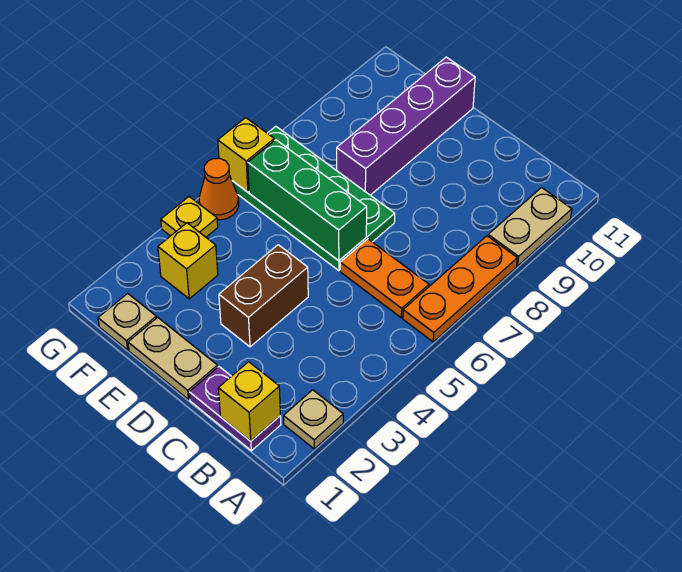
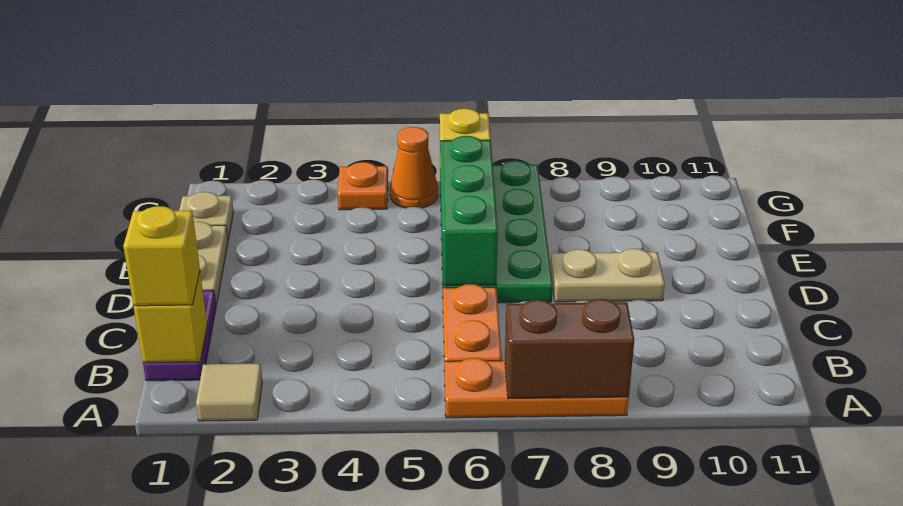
tan plate A2 level 1 -> tan tile A2 level 1
tan plate A9:A10 level 1 -> tan plate D8:D9 level 1
brown brick D3:D4 level 1 -> brown brick A7:A8 level 2
purple brick E8:E11 level 1 -> none
yellow brick F3 level 1 -> yellow brick B1 level 3
yellow plate G4 level 1 -> orange plate G4 level 1

